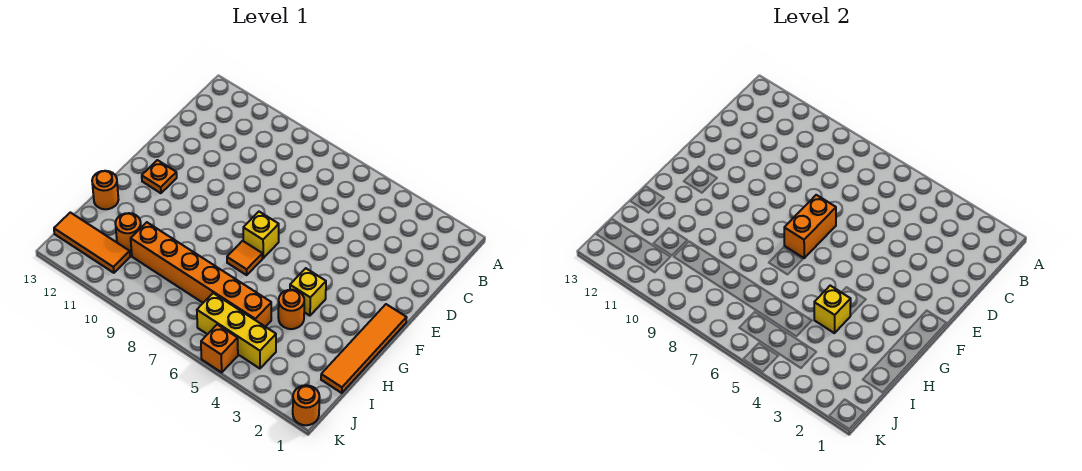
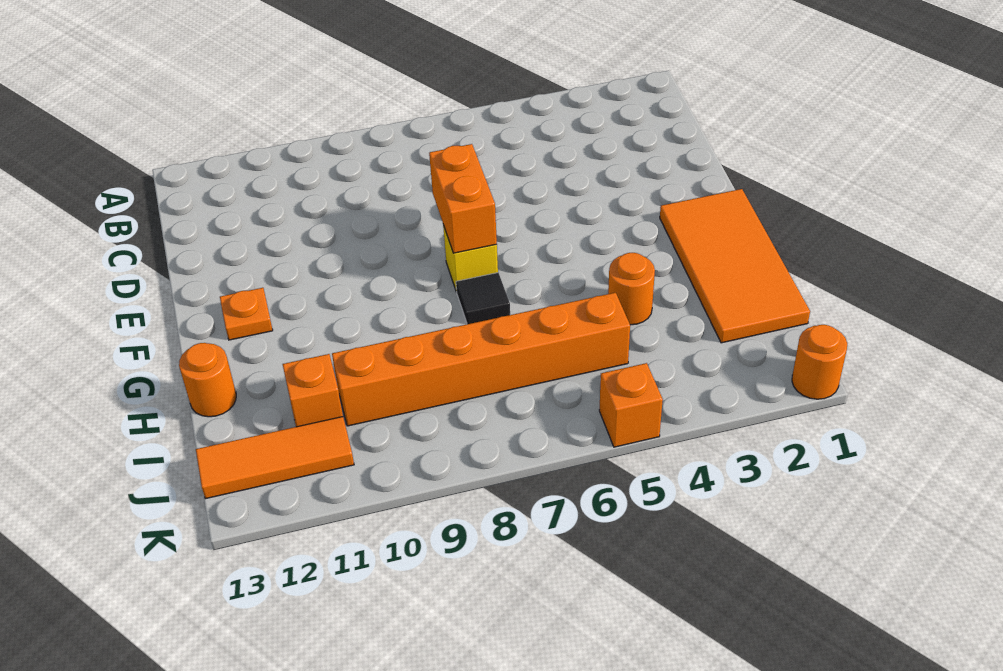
orange tile F1:I1 level 1 -> orange tile F1:I2 level 1
yellow brick G4 level 1 -> none
orange tile G7 level 1 -> black tile G7 level 1
yellow brick H4 level 2 -> none
orange round brick I11 level 1 -> orange brick I11 level 1
yellow brick J4:J6 level 1 -> none

